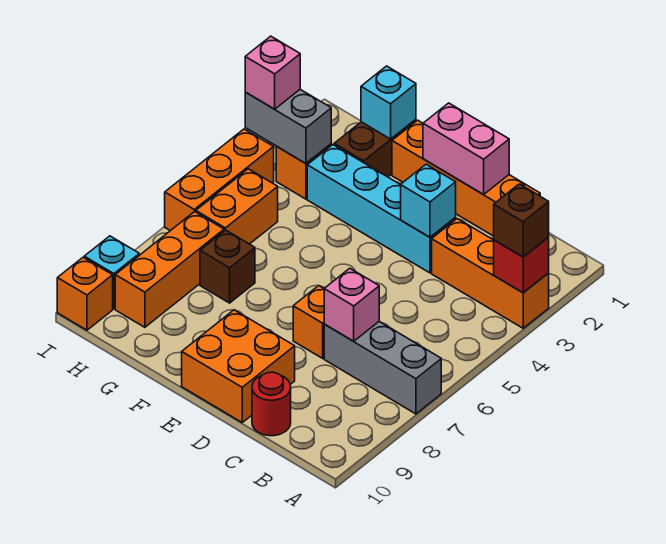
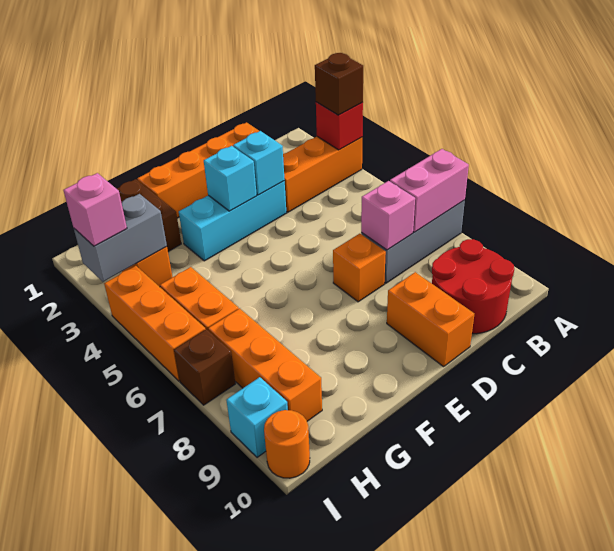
red round brick C10 level 1 -> red round brick B9:C10 level 1
pink brick D1:E1 level 2 -> pink brick A7:B7 level 2
cyan brick D3:G3 level 1 -> cyan brick D3:F3 level 1
orange brick D9:E10 level 1 -> orange brick D9:D10 level 1
cyan brick G1 level 2 -> cyan brick E3 level 2
brown brick G7 level 1 -> brown brick I7 level 1
orange brick I10 level 1 -> orange round brick I10 level 1

